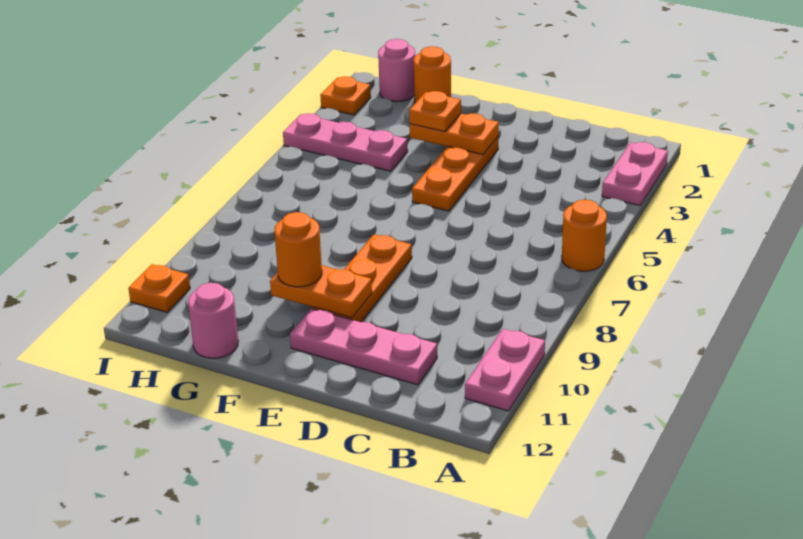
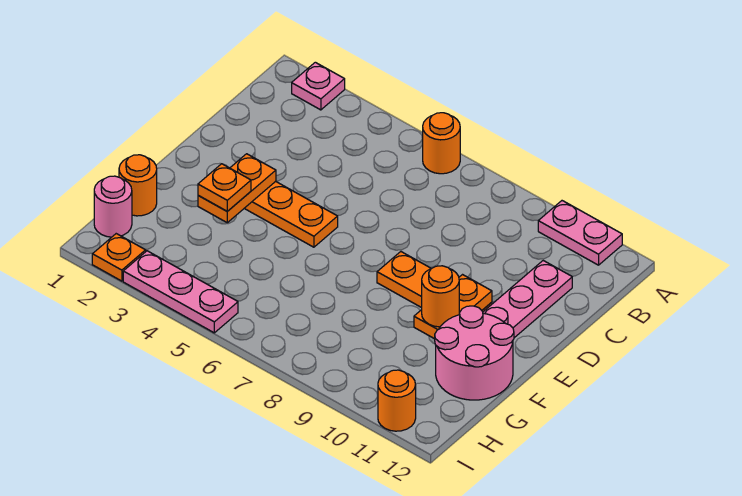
pink plate A2:A3 level 1 -> pink plate A2 level 1
pink plate G4:I4 level 1 -> pink plate I3:I5 level 1
pink round brick G12 level 1 -> pink round brick F11:G12 level 1
orange plate I11 level 1 -> orange round brick I11 level 1

